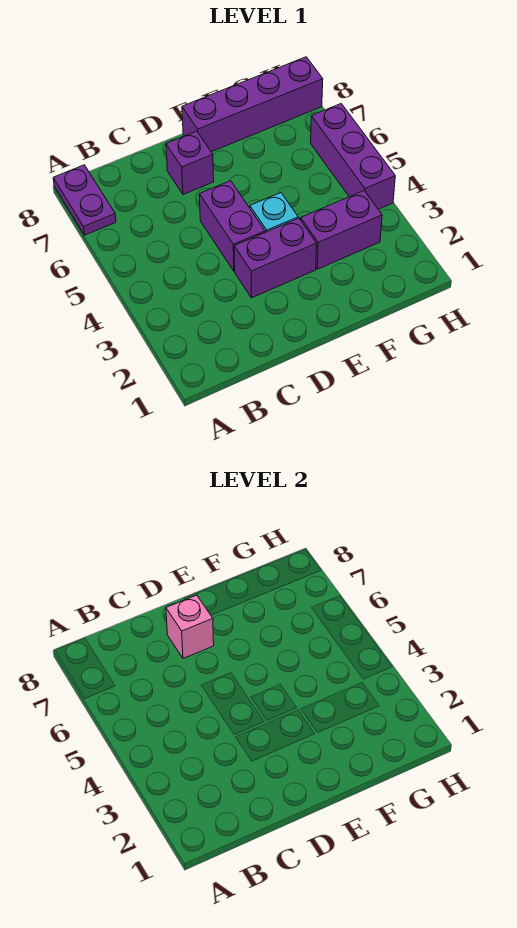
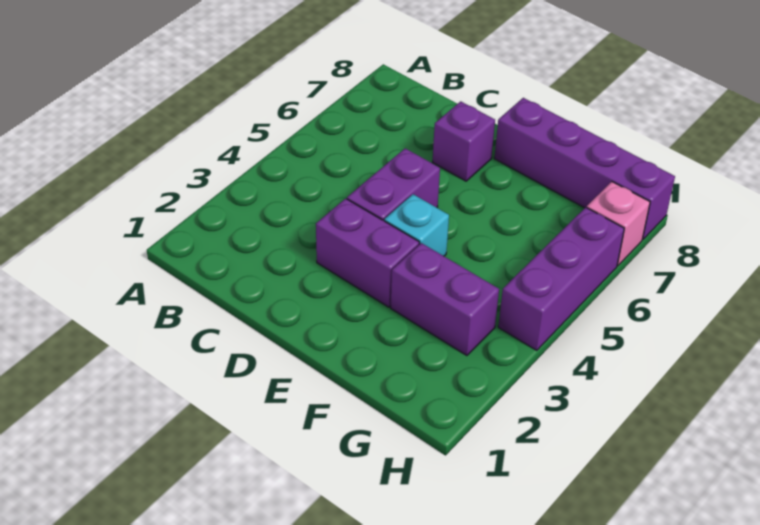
purple plate A7:A8 level 1 -> none
pink brick D7 level 2 -> pink brick H7 level 1

